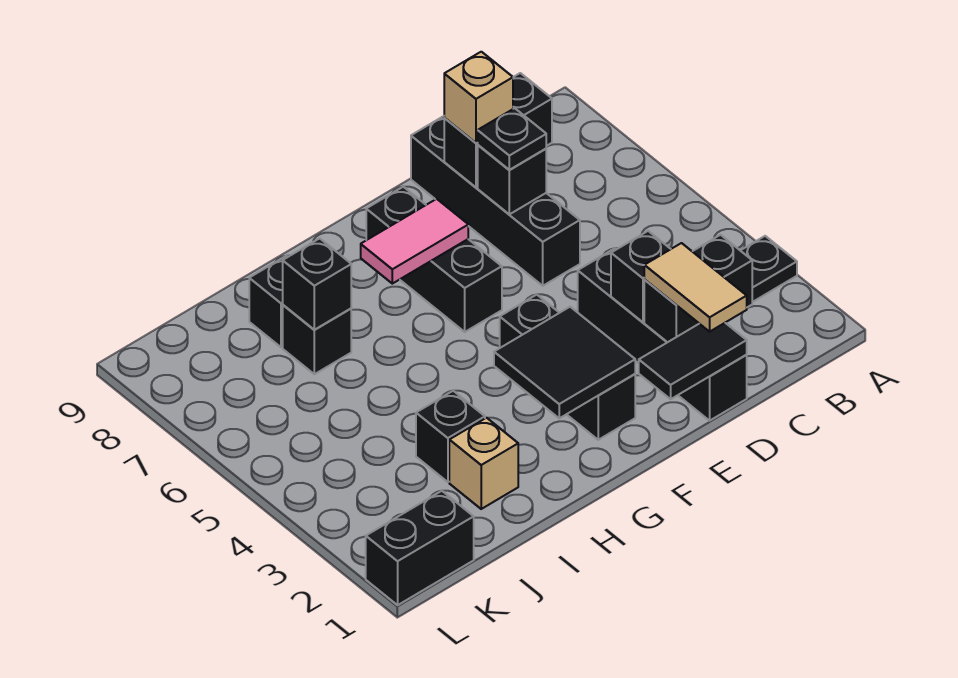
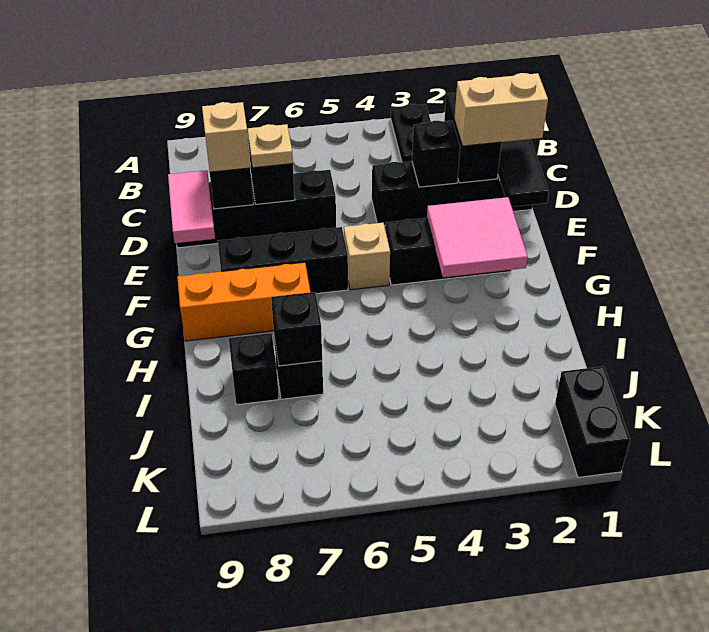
tan tile D1:D2 level 3 -> tan brick D1:D2 level 3
black plate D7 level 3 -> tan plate D7 level 3
black tile F2:G3 level 2 -> pink tile F2:G3 level 2
pink tile F7:G7 level 2 -> pink tile D9:E9 level 2
none -> orange brick G7:G9 level 1
tan brick I2 level 1 -> tan brick F5 level 1
black brick I3 level 1 -> none

